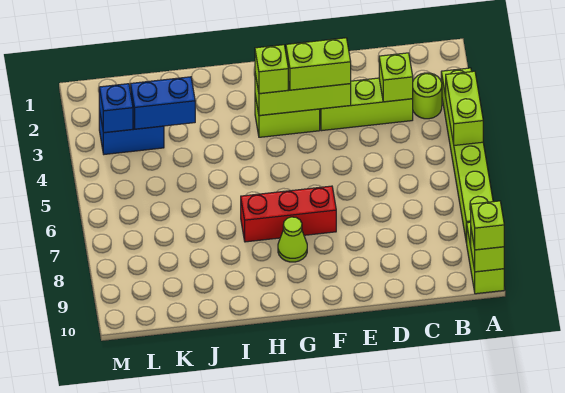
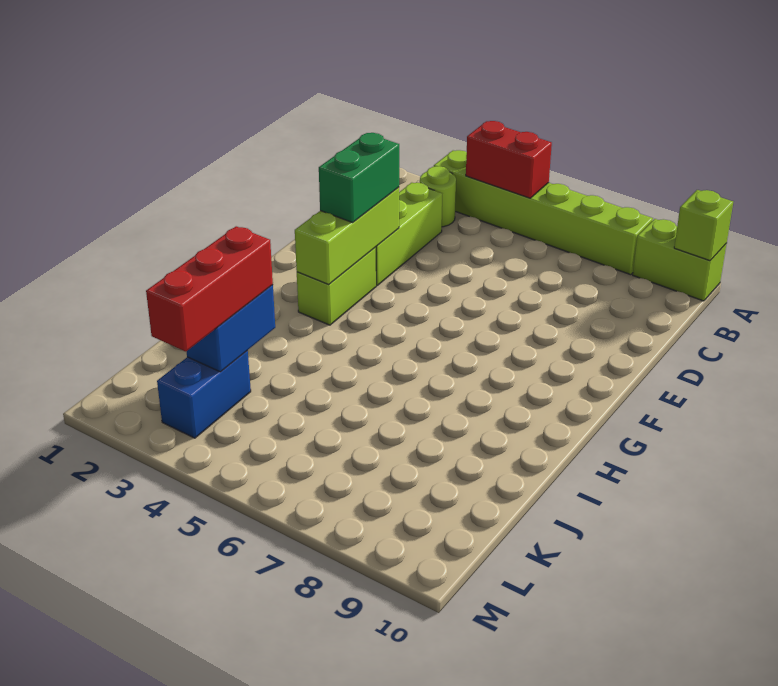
lime brick A4:A5 level 2 -> red brick A4:A5 level 2
lime brick A10 level 3 -> none
lime brick C3 level 2 -> none
lime brick E3:F3 level 3 -> green brick E3:F3 level 3
red brick F7:H7 level 1 -> red brick J3:L3 level 3
lime brick G3 level 3 -> none
lime cone G8 level 1 -> none
blue brick L3 level 2 -> none

